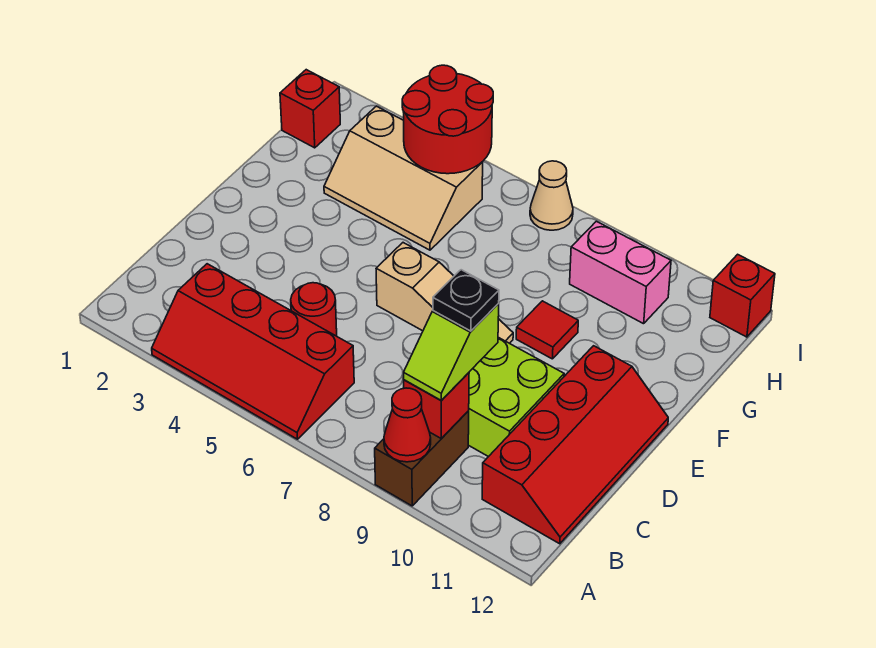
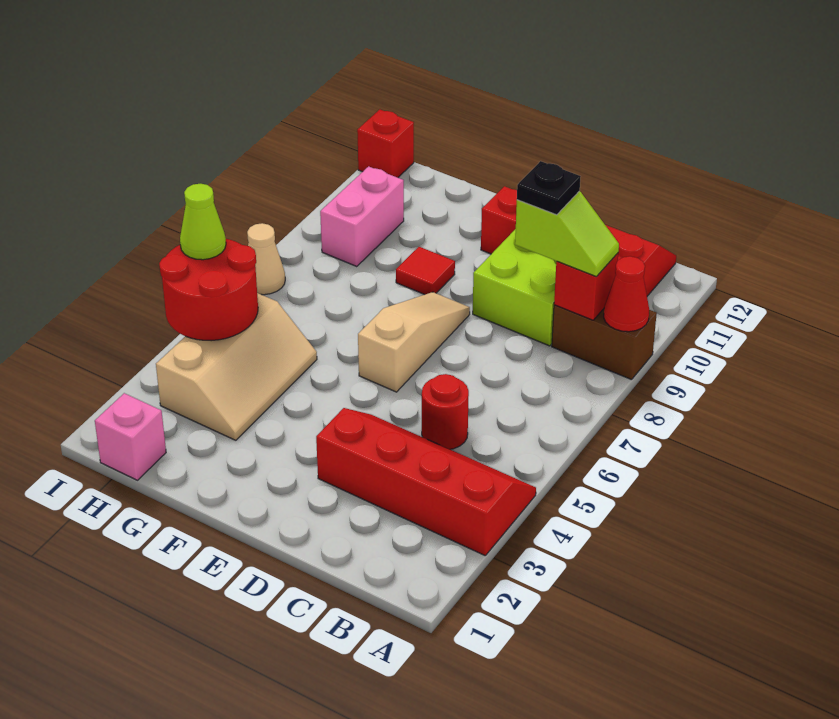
red slope A3:B6 level 1 top B -> red slope A3:D4 level 1 top 3
red brick H1 level 1 -> pink brick H1 level 1
none -> lime cone I5 level 3

